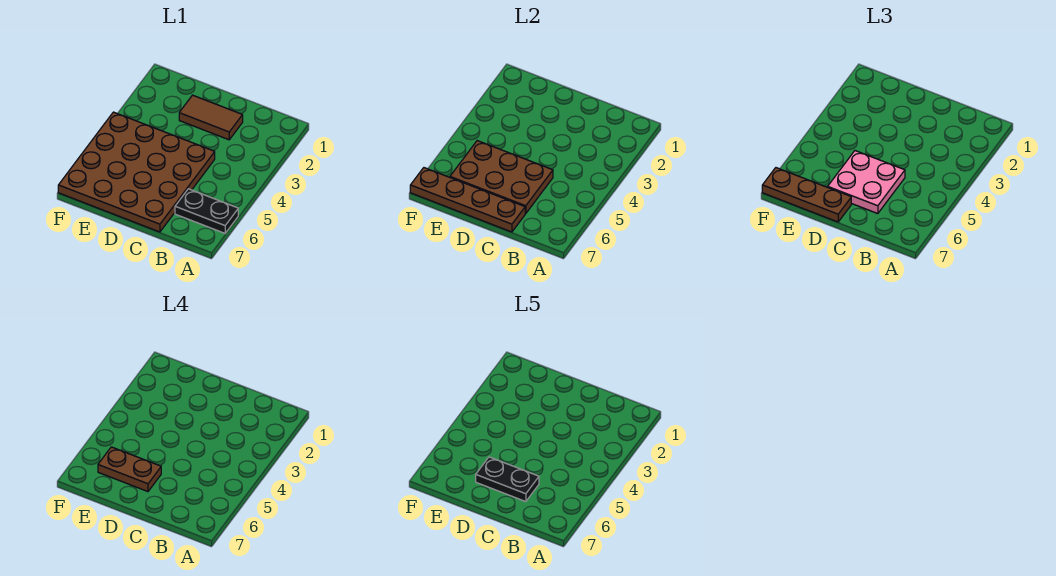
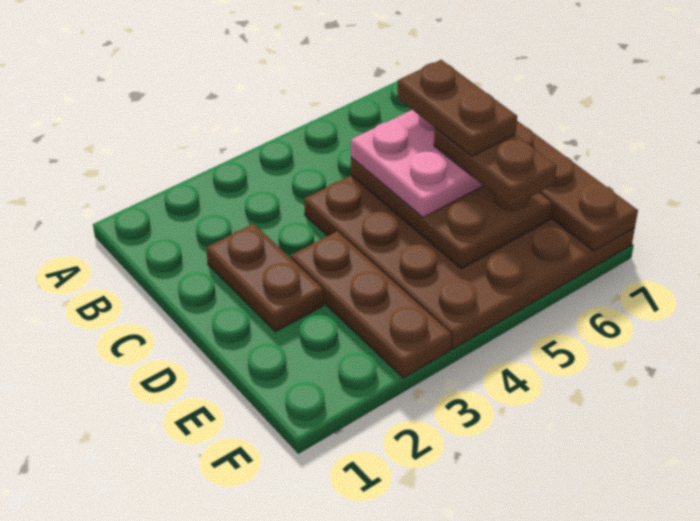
black plate A6:B6 level 1 -> none
brown tile C2:D2 level 1 -> brown plate C2:D2 level 1
black plate C6:D6 level 5 -> brown plate C6:D6 level 5
brown plate D7:F7 level 3 -> brown plate D3:F3 level 1

